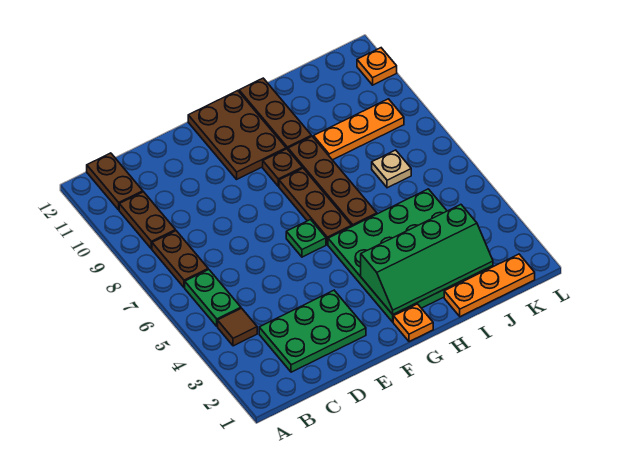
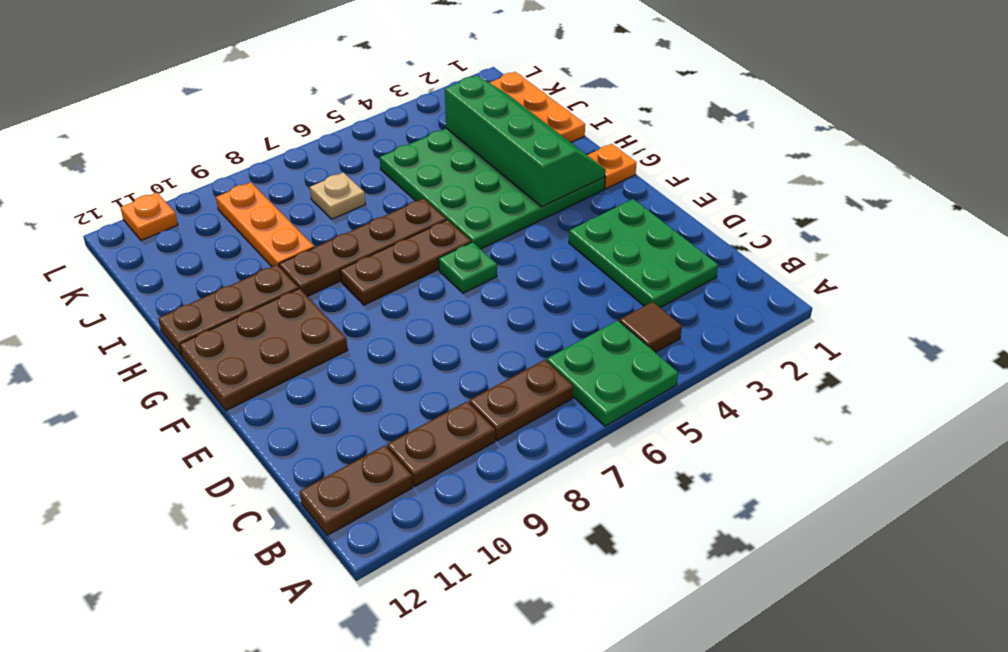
green plate B5:B6 level 1 -> green plate A5:B6 level 1
brown plate G9 level 1 -> none

